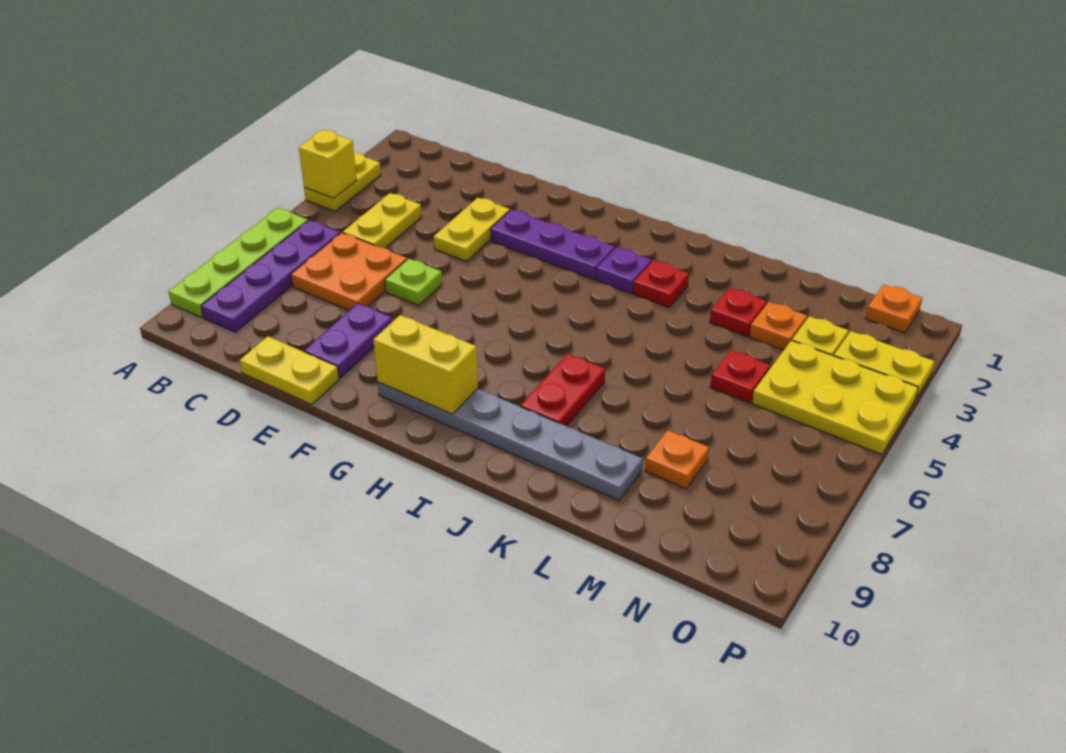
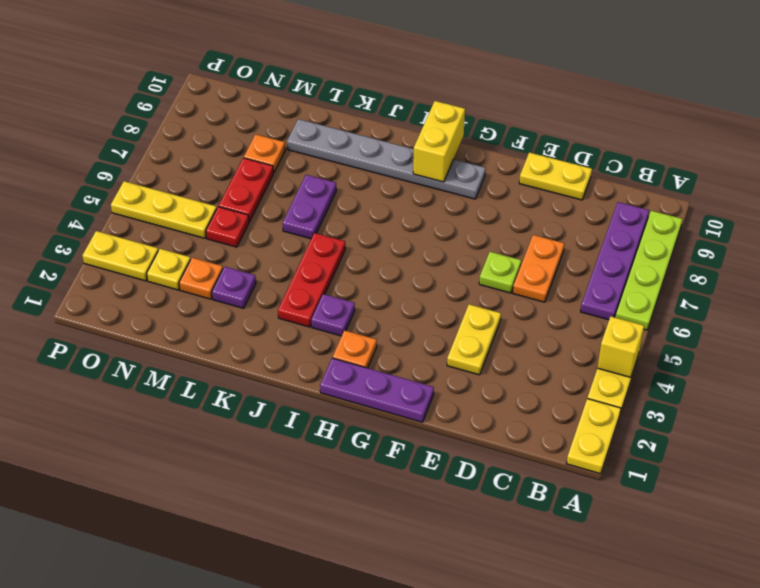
yellow plate C4:C5 level 1 -> yellow plate A1:A2 level 1
orange plate C6:D7 level 1 -> orange plate D6:D7 level 1
purple plate E8:E9 level 1 -> purple plate K6:K7 level 1
purple plate F3:H3 level 1 -> purple plate F1:H1 level 1
yellow brick G9:H9 level 2 -> yellow brick H9:H10 level 2
red plate J3 level 1 -> red plate J3:J5 level 1
red plate J7:J8 level 1 -> red plate M6:M7 level 1
red plate L3 level 1 -> purple plate L3 level 1
yellow plate N4:P5 level 1 -> yellow plate N5:P5 level 1
orange plate O1 level 1 -> orange plate H2 level 1

